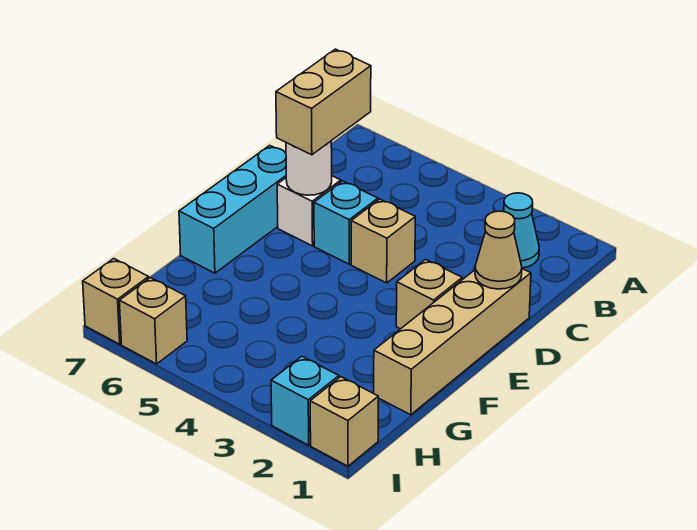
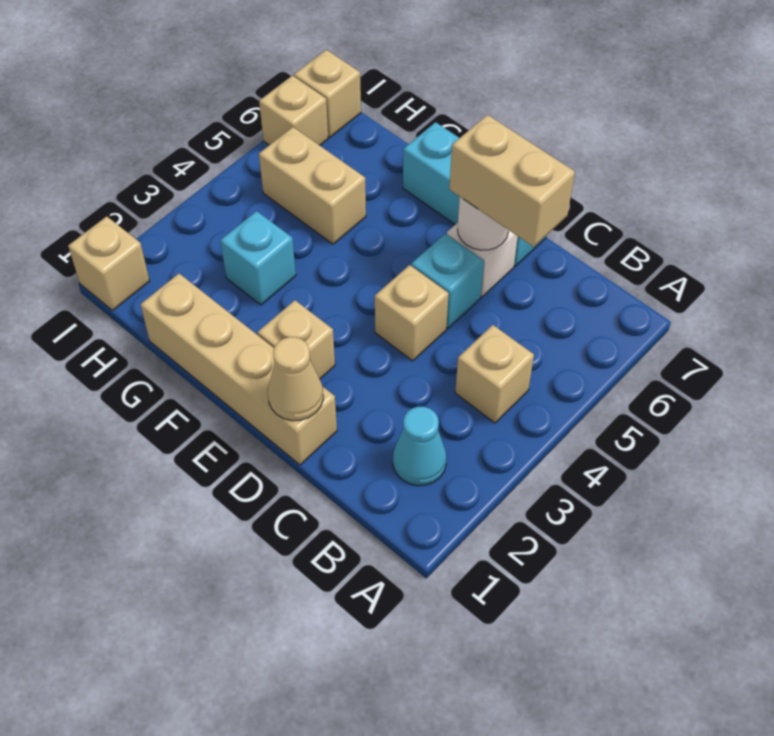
none -> tan brick B4 level 1
none -> tan brick G5:H5 level 1
cyan brick I2 level 1 -> cyan brick G3 level 1

